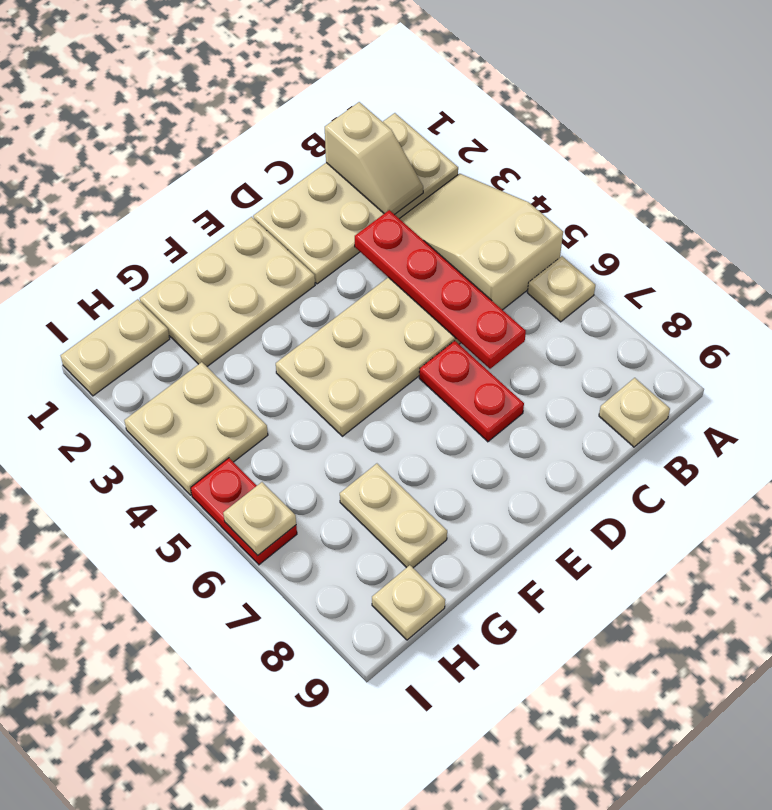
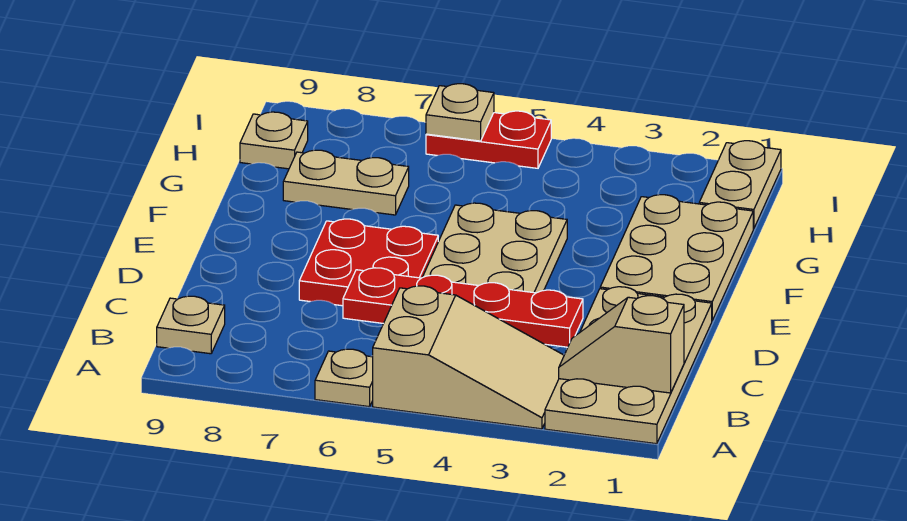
red plate D6:D7 level 1 -> red plate D6:E7 level 1
tan plate H3:I4 level 1 -> none

